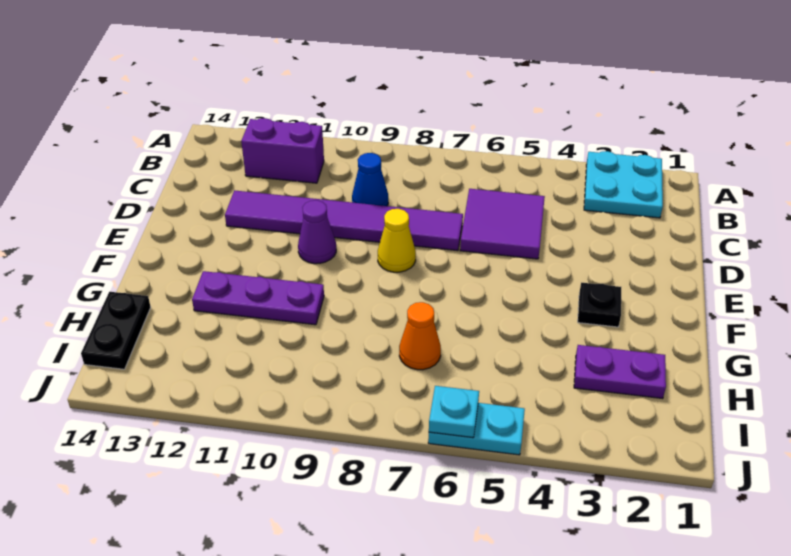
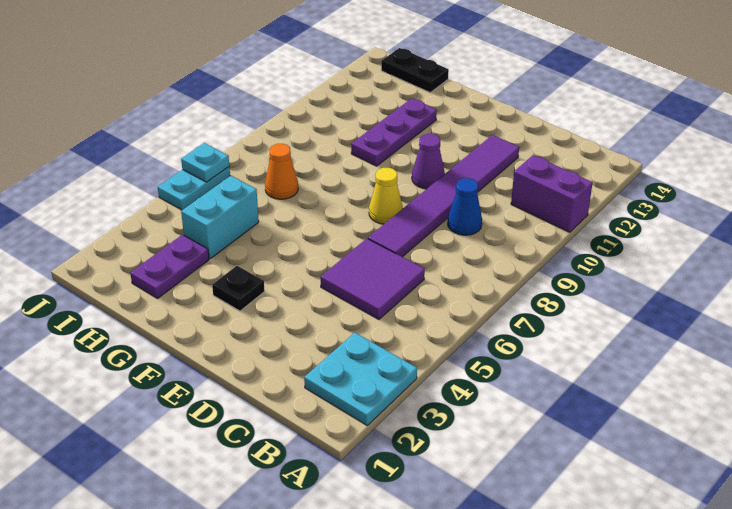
purple brick B11:B12 level 1 -> purple brick A11:B11 level 1
none -> cyan brick H4:H5 level 1

